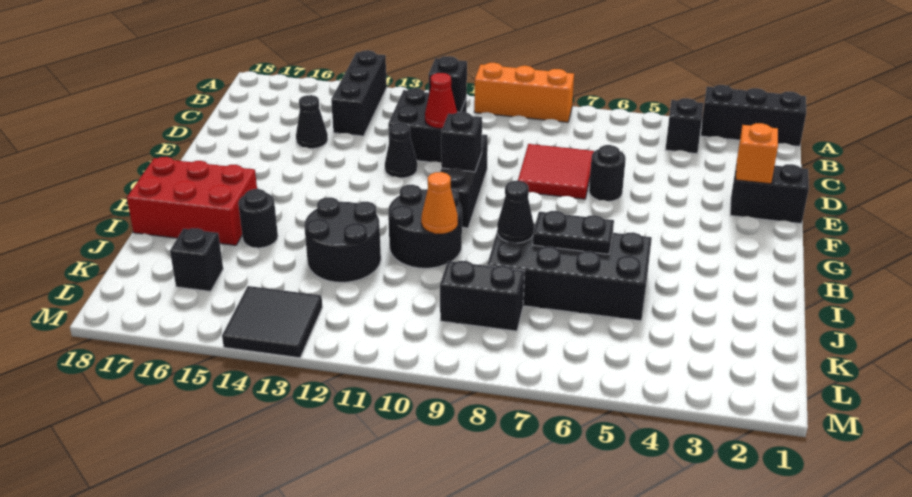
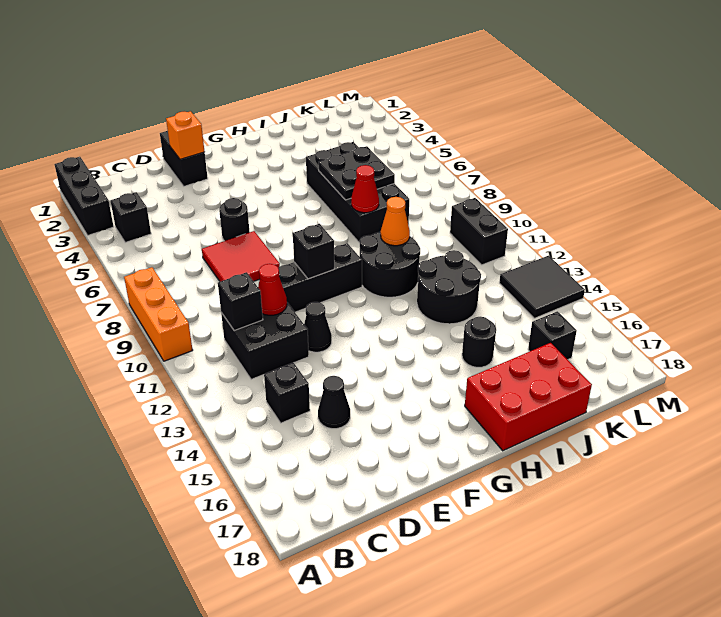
black brick A14:C14 level 1 -> black brick C14 level 1
red brick H16:I18 level 1 -> red brick H17:J18 level 1
black plate I6:I7 level 2 -> black plate I6:J7 level 2
black cone I8 level 2 -> red cone I8 level 2
black brick K8:K9 level 1 -> black brick L10:L11 level 1

